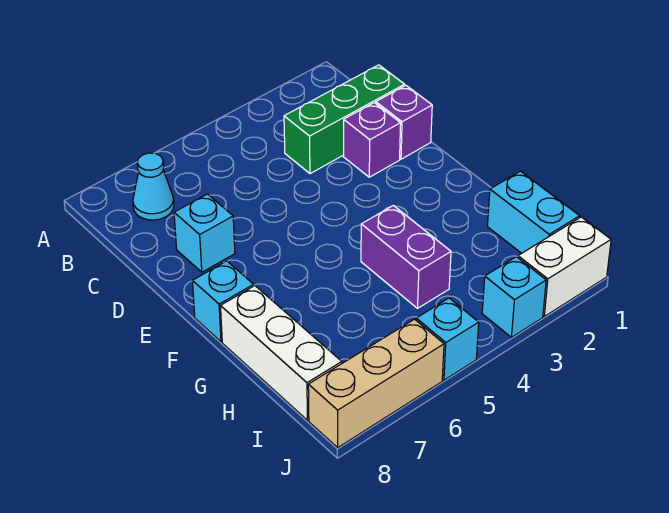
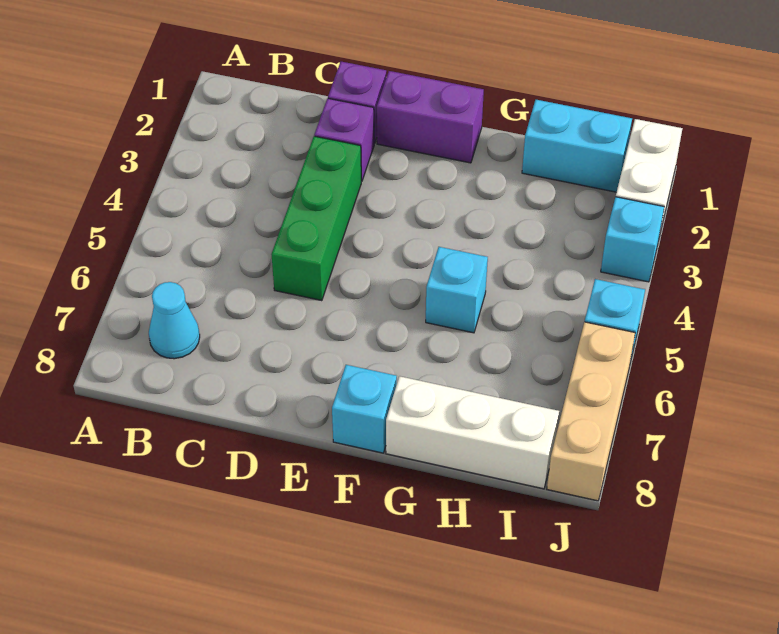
green brick C1:C3 level 1 -> green brick D3:D5 level 1
cyan brick D7 level 1 -> cyan brick G5 level 1
purple brick G4:H4 level 1 -> purple brick E1:F1 level 1

